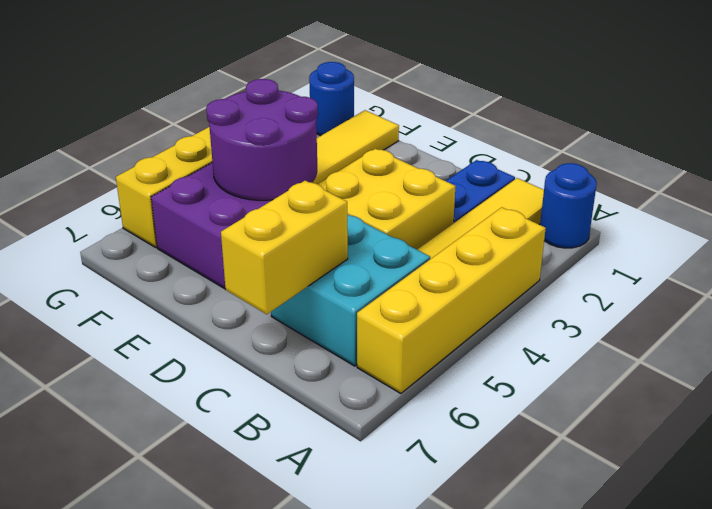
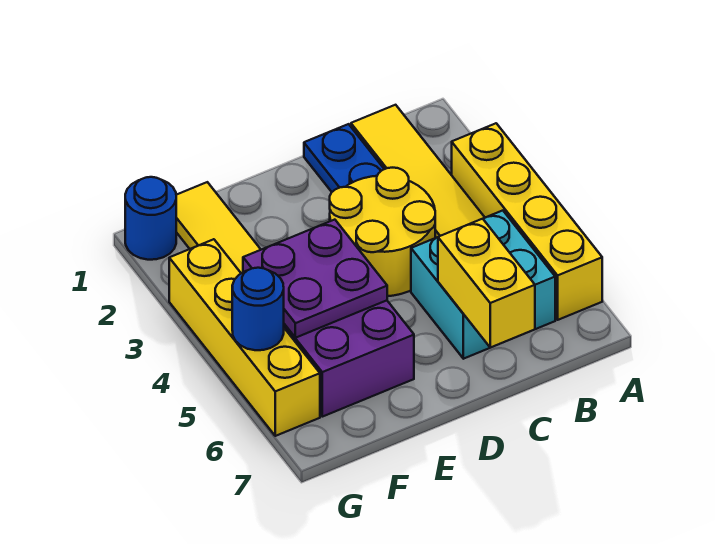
blue round brick A1 level 1 -> blue round brick G5 level 2
yellow brick C3:D4 level 1 -> yellow round brick C3:D4 level 1
purple round brick E4:F5 level 2 -> purple plate E4:F5 level 2

